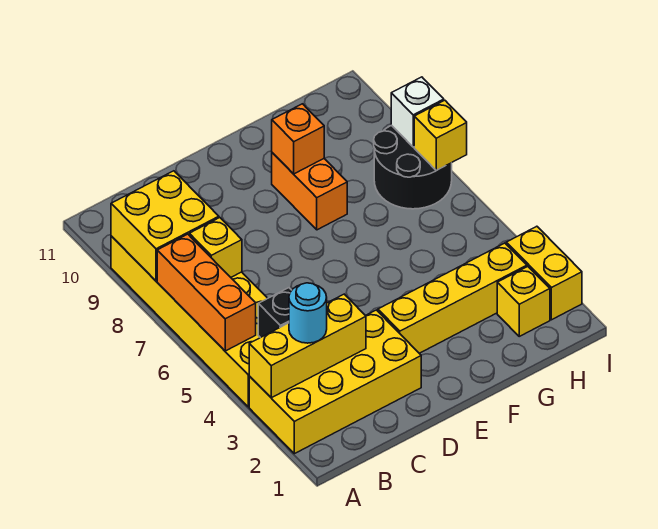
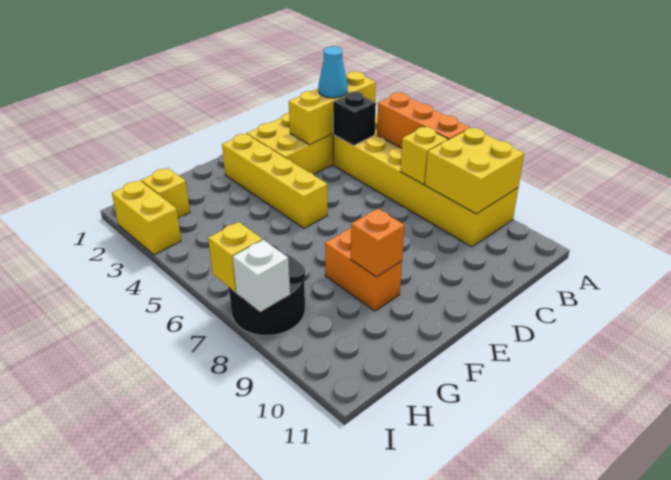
cyan round brick B3 level 3 -> cyan cone B3 level 3
yellow brick E3:H3 level 1 -> yellow brick E2:E5 level 1

